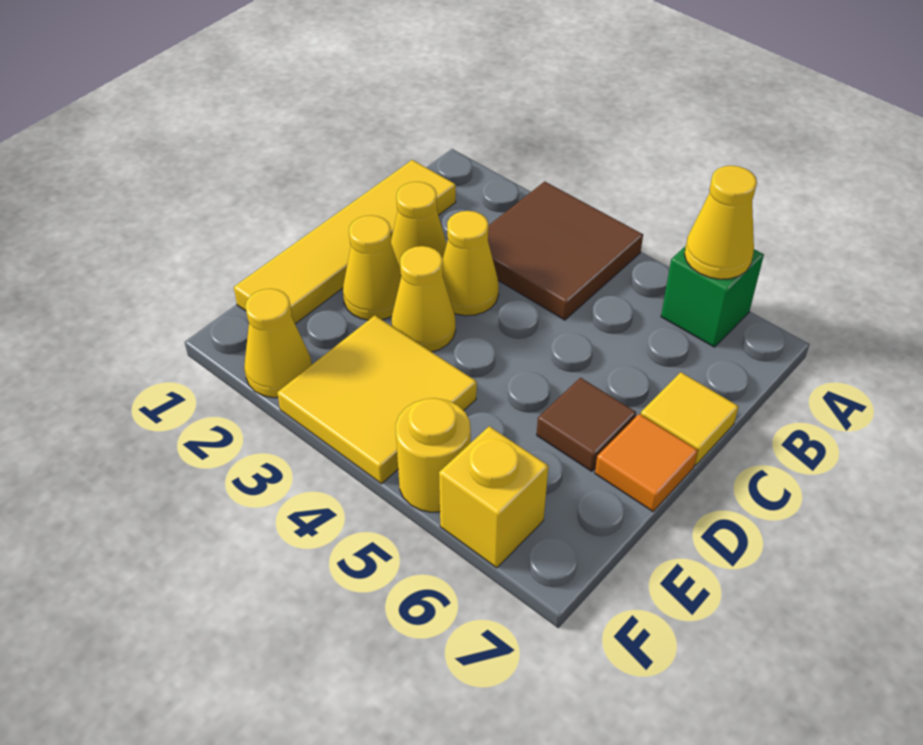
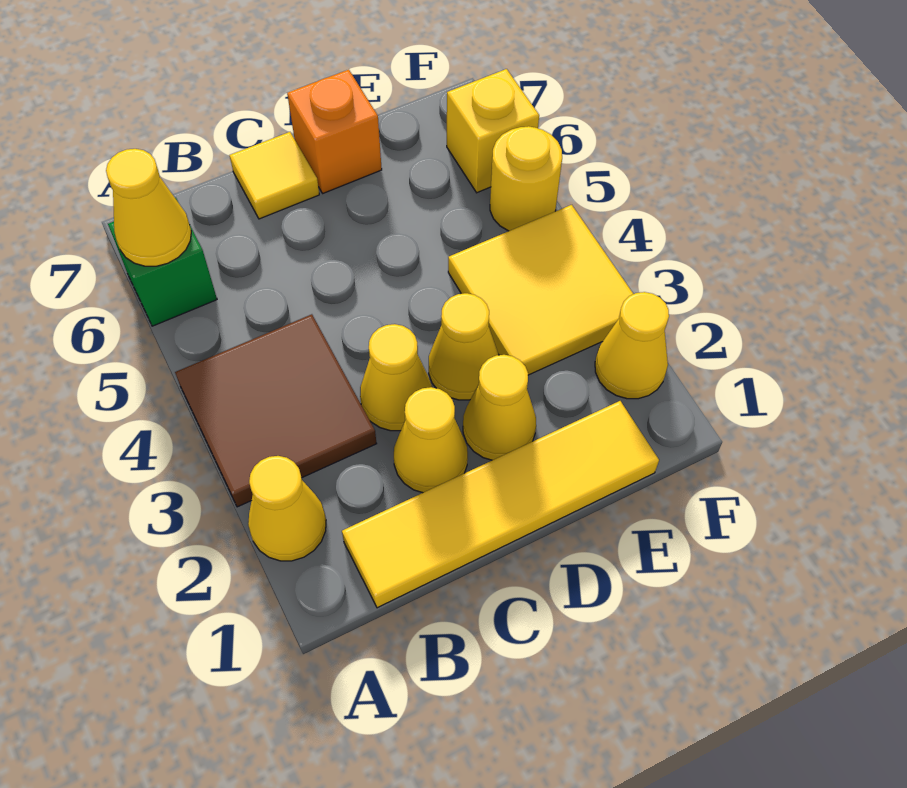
none -> yellow cone A2 level 1
brown tile D6 level 1 -> none
orange tile D7 level 1 -> orange brick D7 level 1

